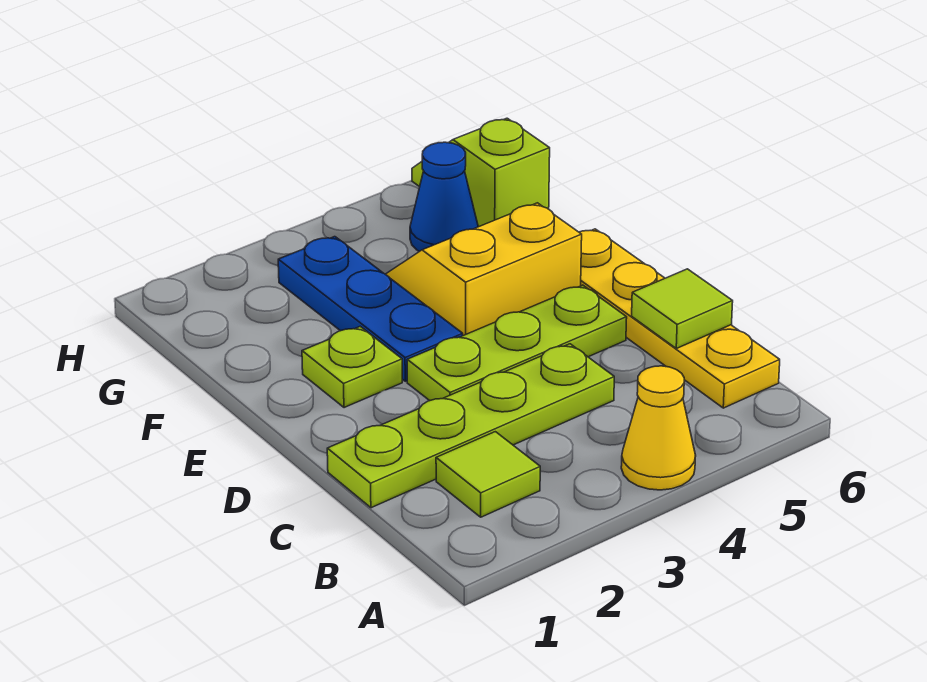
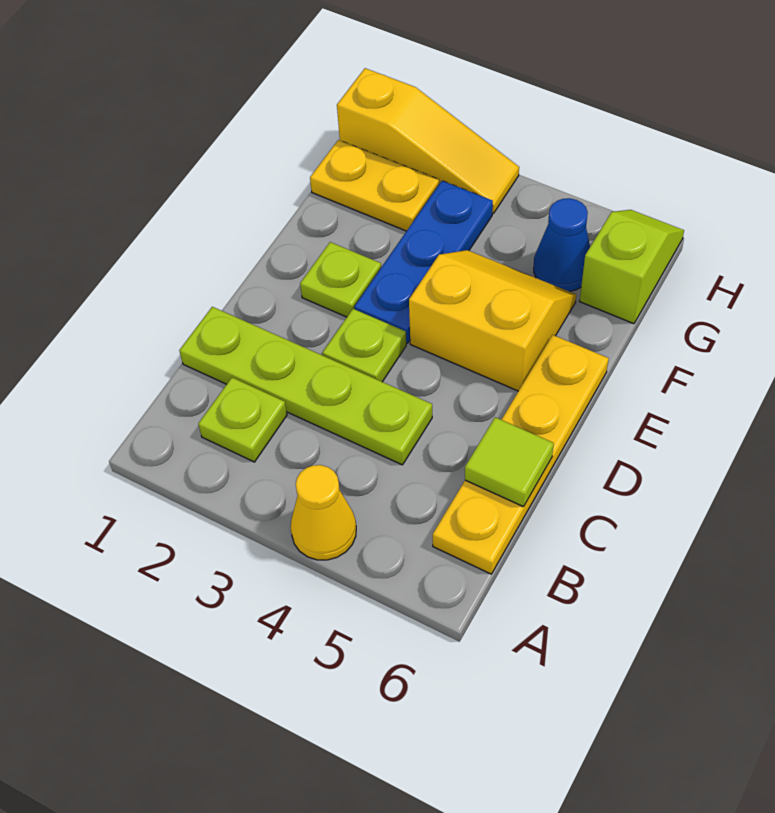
lime tile B2 level 1 -> lime plate B2 level 1
lime plate D3:D5 level 1 -> lime plate D3 level 1
none -> yellow plate G1:G2 level 1
none -> yellow slope H1:H3 level 1 top 1

